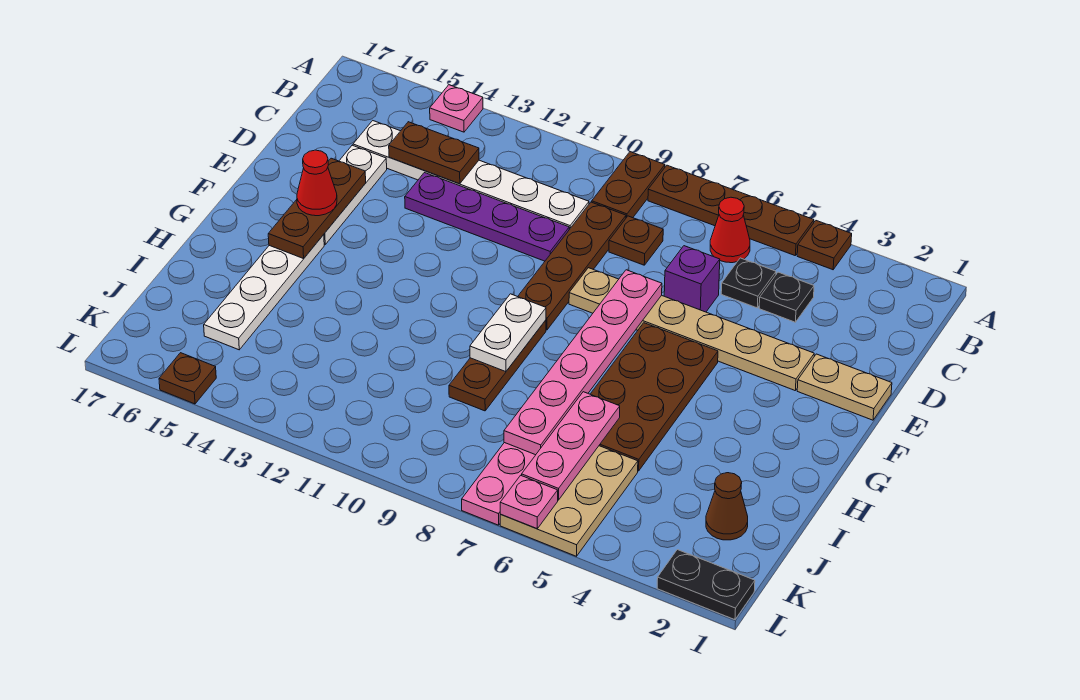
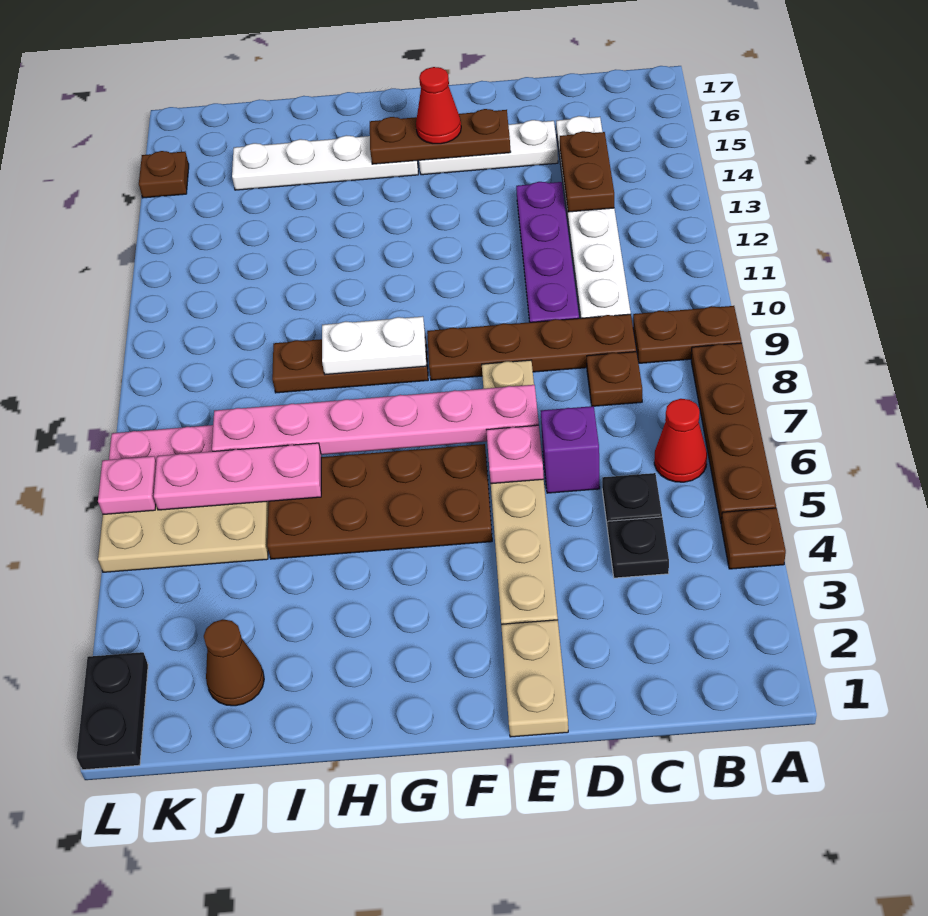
pink plate A14 level 1 -> pink plate E6 level 2

